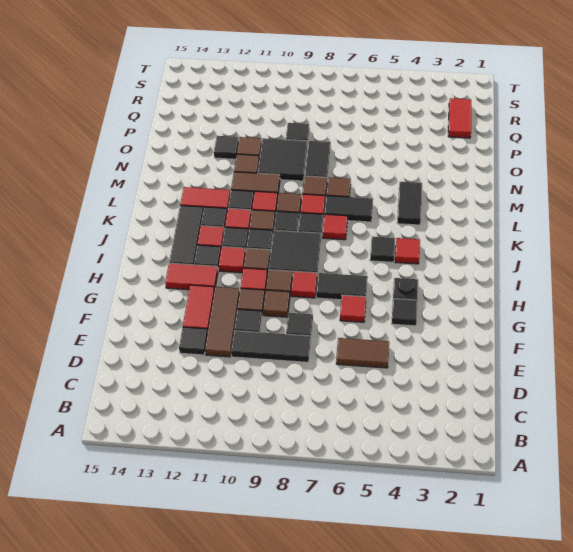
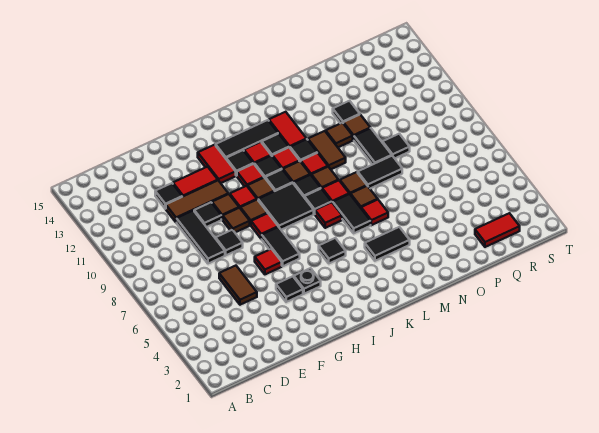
red tile J4 level 1 -> red tile M6 level 1
black tile N9:O10 level 1 -> black tile O9:O10 level 1

